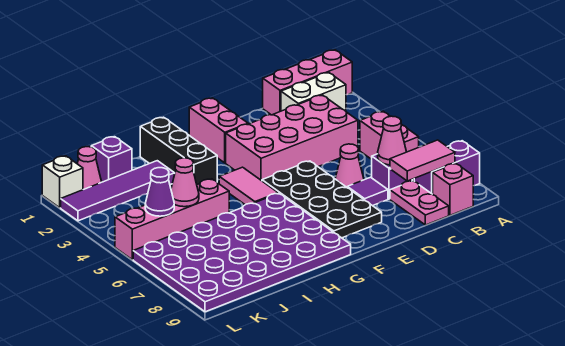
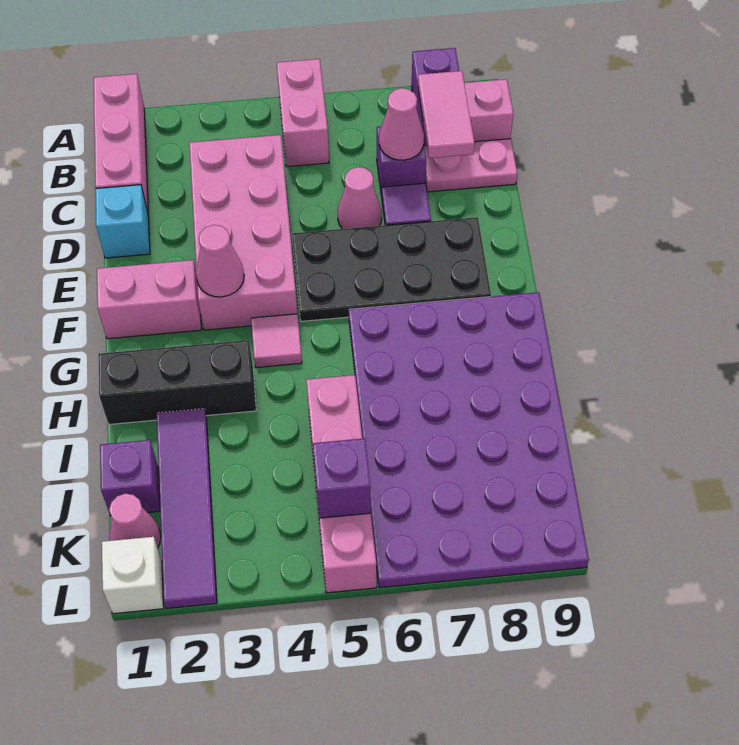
white brick B2:C2 level 1 -> none
pink brick B5:B6 level 1 -> pink brick A5:B5 level 1
none -> cyan brick D1 level 1
pink tile G4:G5 level 1 -> pink tile G4 level 1
pink cone J5 level 2 -> pink cone F3 level 2
purple cone K5 level 2 -> purple brick K5 level 2

